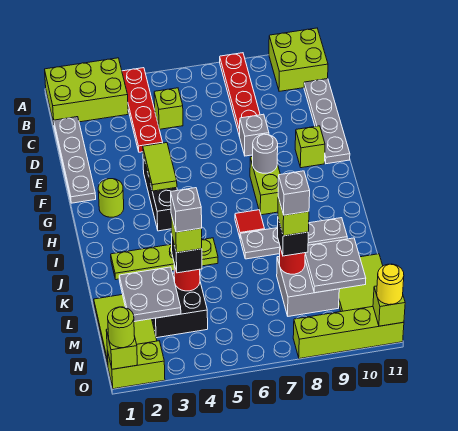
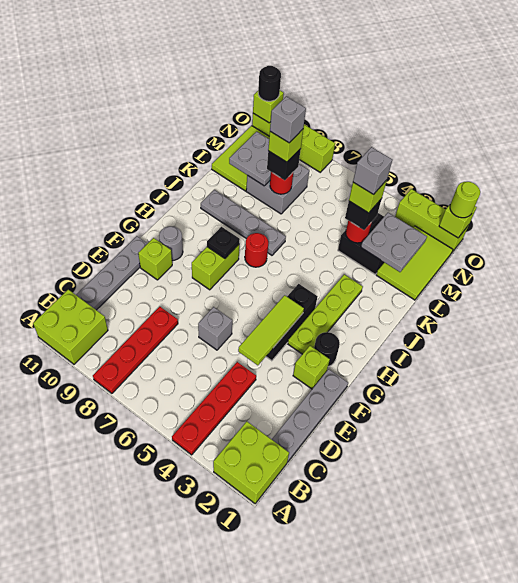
lime brick A1:B3 level 1 -> lime brick A1:B2 level 1
lime brick C5 level 1 -> lime brick F2 level 1
grey brick E8 level 1 -> grey brick E6 level 1
lime tile F4:G4 level 2 -> lime tile E4:G4 level 2
lime round brick G2 level 1 -> black round brick G2 level 1
grey round brick G8 level 2 -> grey round brick G10 level 1
none -> black plate H8 level 2
red tile I7 level 1 -> red round brick I7 level 1
lime plate J2:J5 level 1 -> lime plate G3:J3 level 1
lime brick O1:O2 level 1 -> lime brick O1:O3 level 1
yellow round brick O11 level 3 -> black round brick O11 level 3

